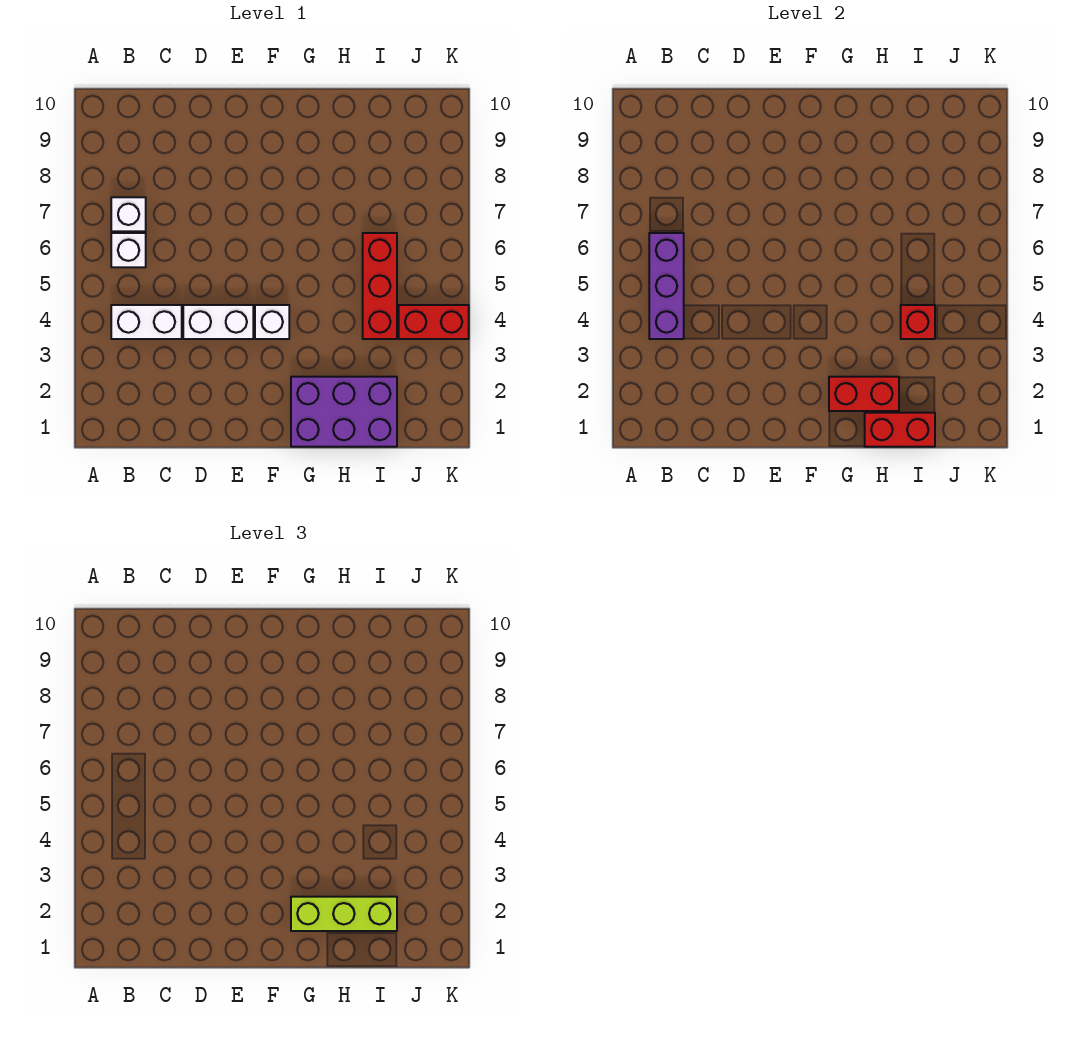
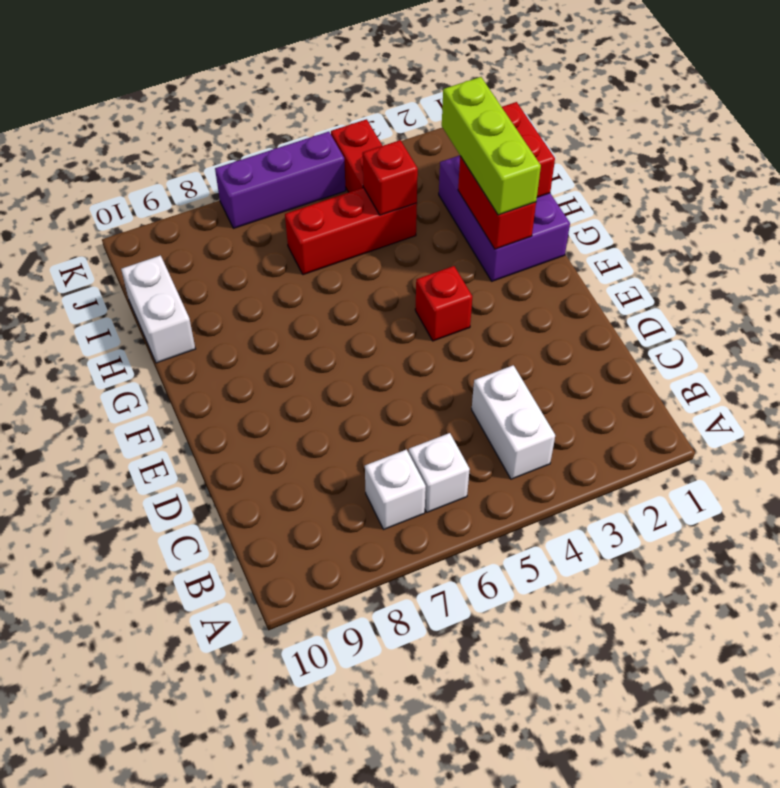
purple brick B4:B6 level 2 -> purple brick K5:K7 level 1
white brick D4:E4 level 1 -> white brick H10:I10 level 1
white brick F4 level 1 -> red brick F4 level 1

